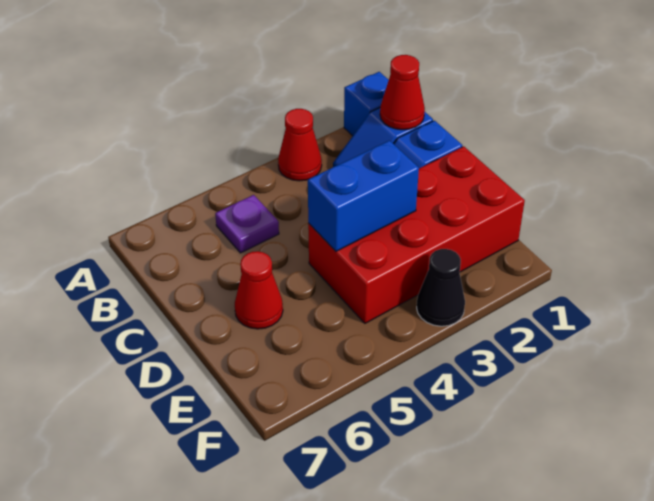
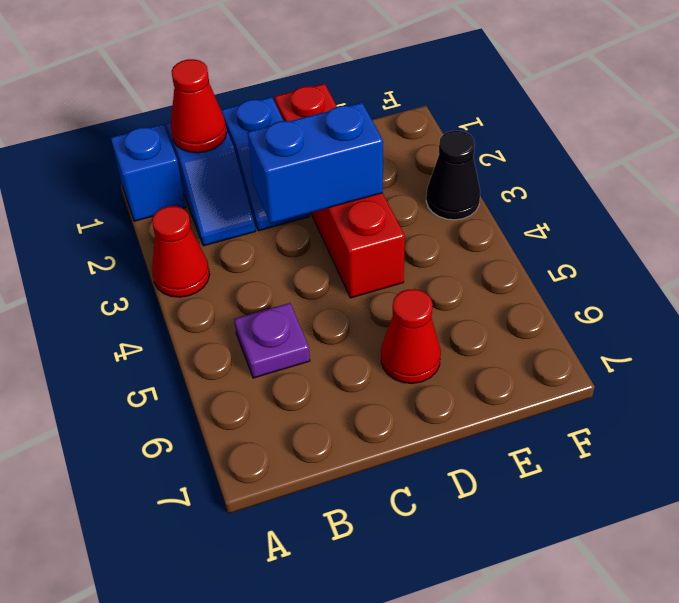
red brick D1:E4 level 1 -> red brick D1:D4 level 1
blue brick D3:D4 level 2 -> blue brick C3:D3 level 2

